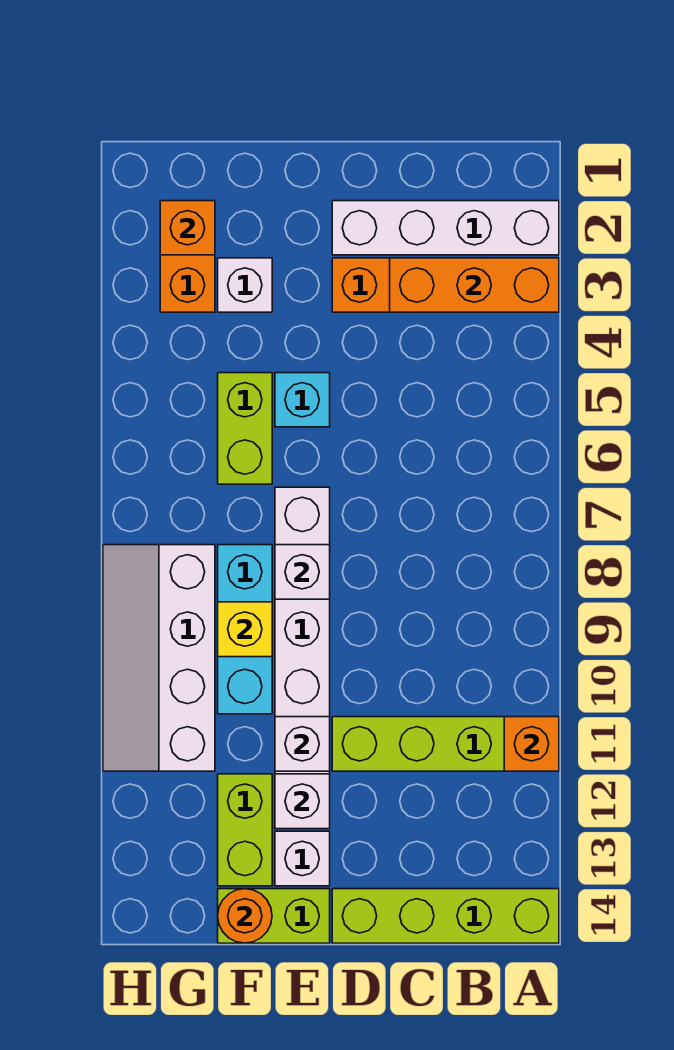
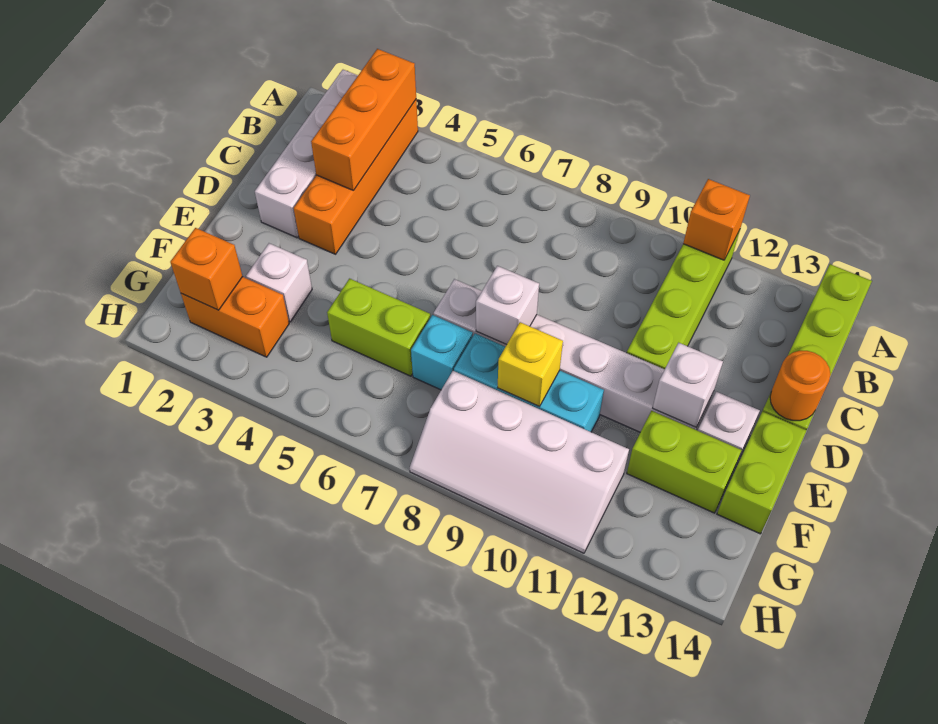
cyan brick E5 level 1 -> cyan brick F7 level 1
white brick E11 level 2 -> none
orange round brick F14 level 2 -> orange round brick D14 level 2

